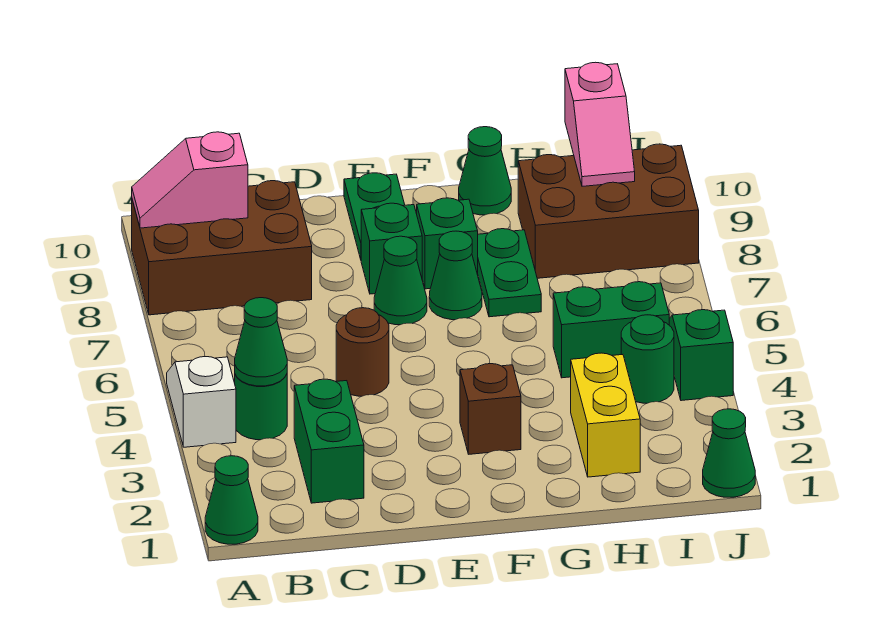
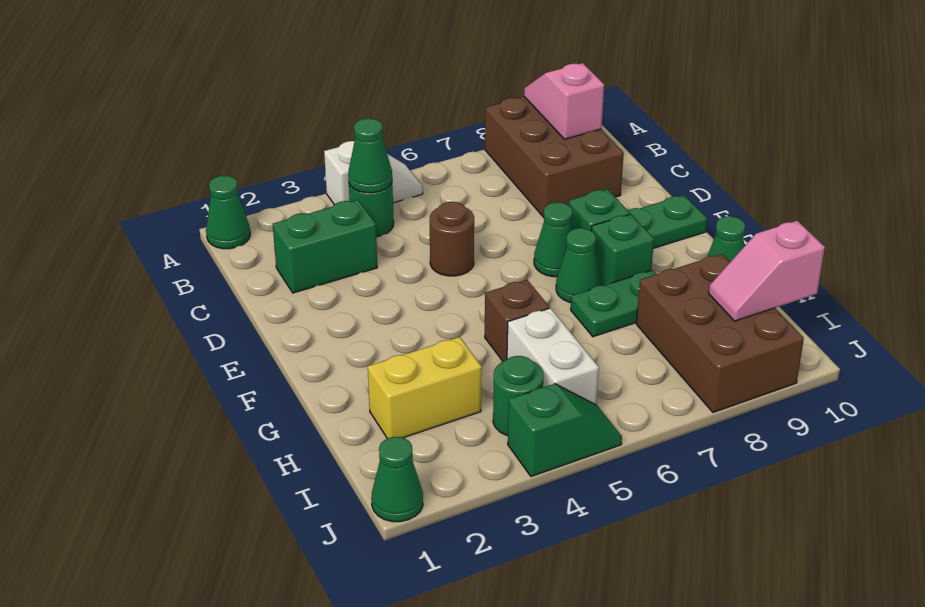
brown brick F3 level 1 -> brown brick G5 level 1
green brick H5:I5 level 1 -> white brick H5:I5 level 1

